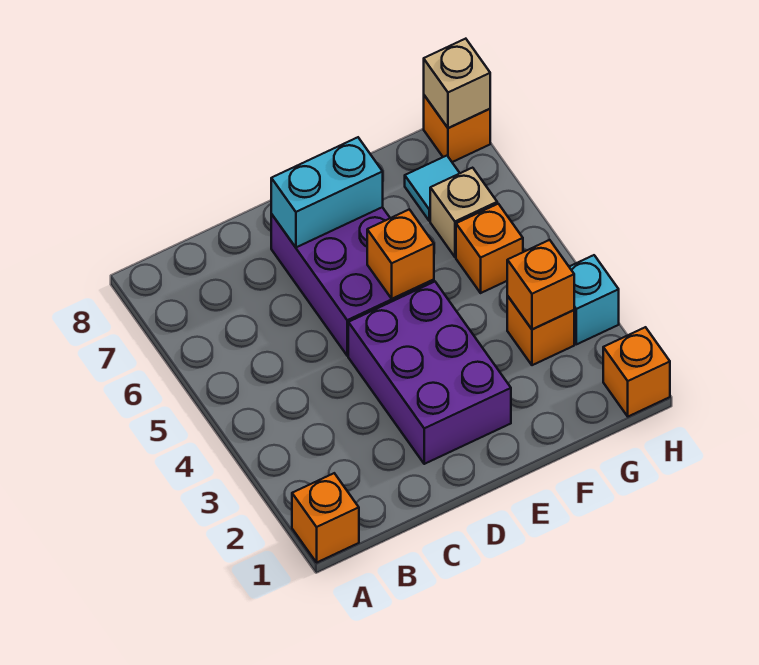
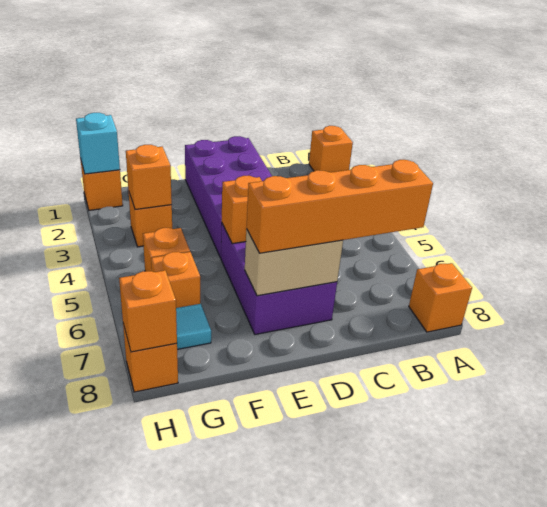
none -> orange brick A8 level 1
none -> orange brick B7:E7 level 3
purple brick D2:E4 level 1 -> purple brick D1:E4 level 1
cyan brick D7:E7 level 2 -> tan brick D7:E7 level 2
tan brick G6 level 1 -> orange brick G6 level 1
cyan brick H3 level 1 -> cyan brick H1 level 2
tan brick H8 level 2 -> orange brick H8 level 2

